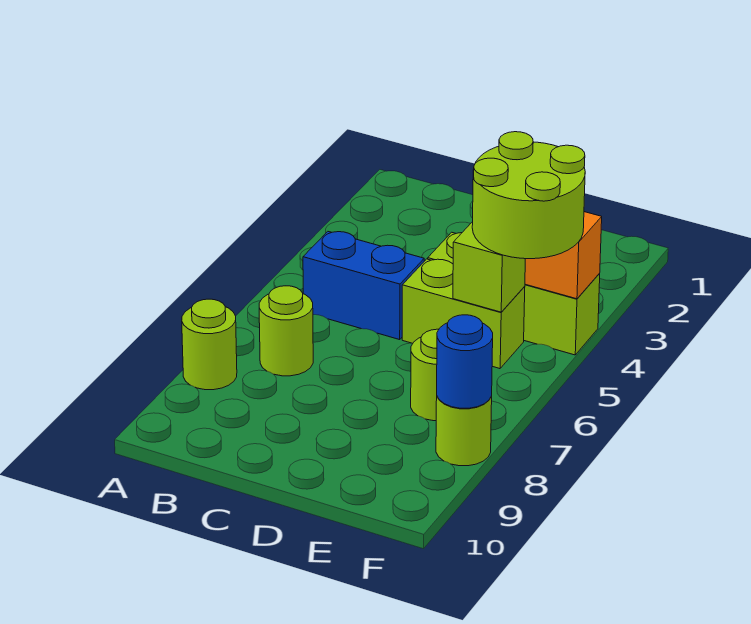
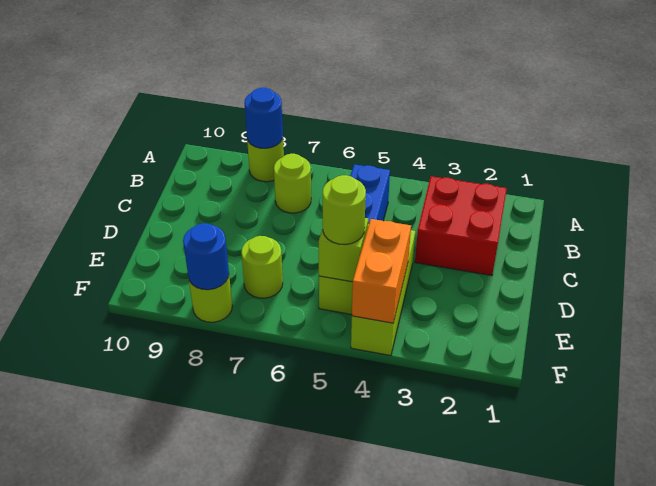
none -> blue round brick A8 level 2
none -> red brick B2:C3 level 1
lime round brick E4:F5 level 3 -> lime round brick E5 level 3

